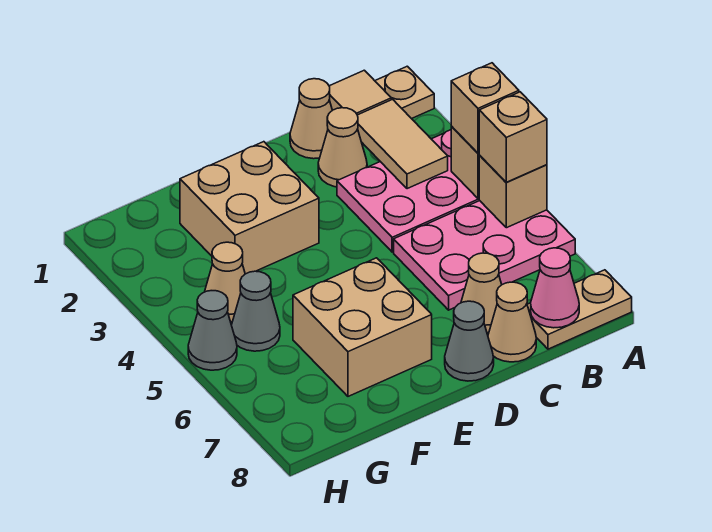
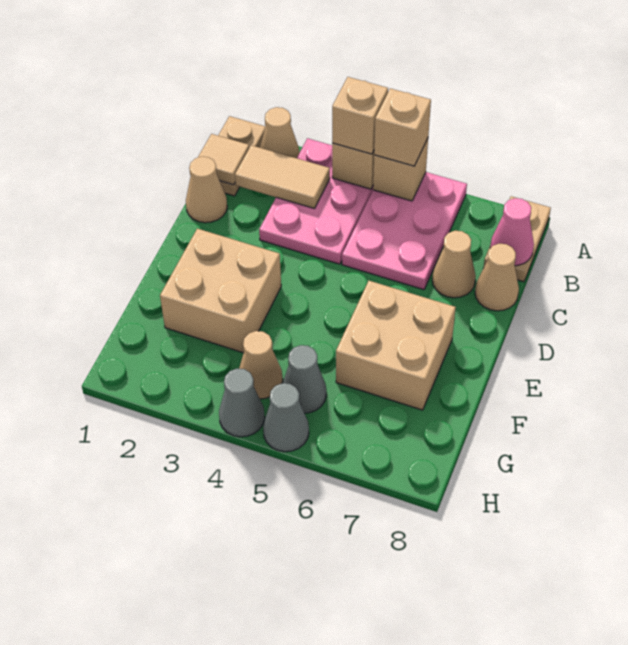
tan cone C2 level 1 -> tan cone A2 level 1
grey cone D8 level 1 -> grey cone H4 level 1

